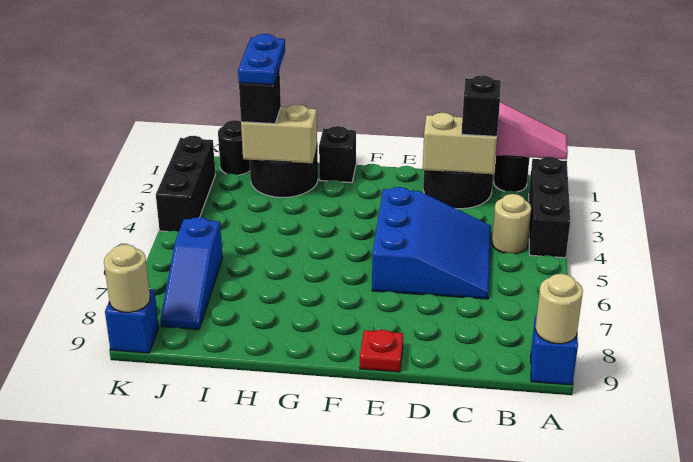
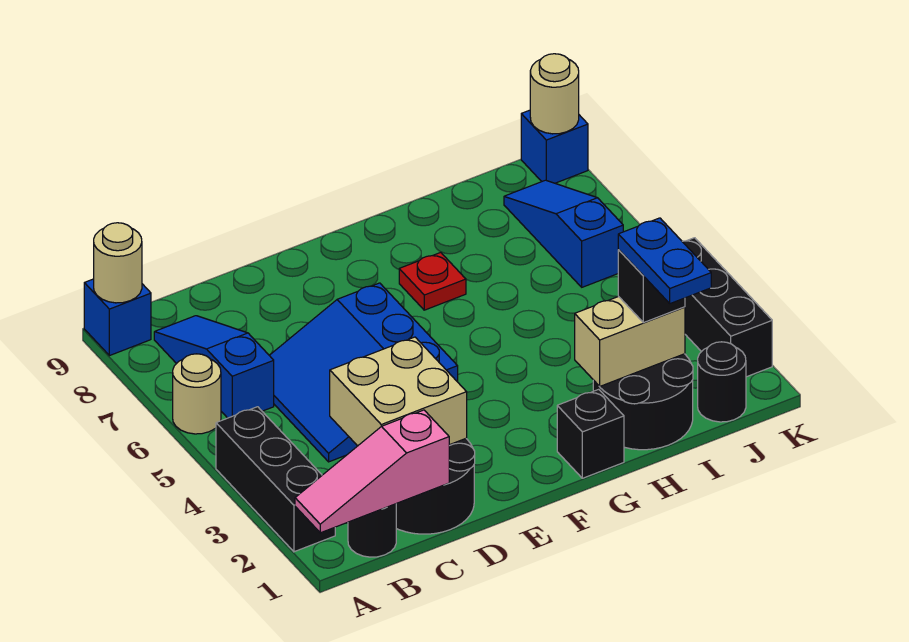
tan round brick B4 level 1 -> tan round brick A6 level 1
none -> blue slope B6:B8 level 1 top 6
tan brick C2:D2 level 2 -> tan brick C2:D3 level 2
black brick C2 level 3 -> none
red plate E9 level 1 -> red plate G7 level 1

